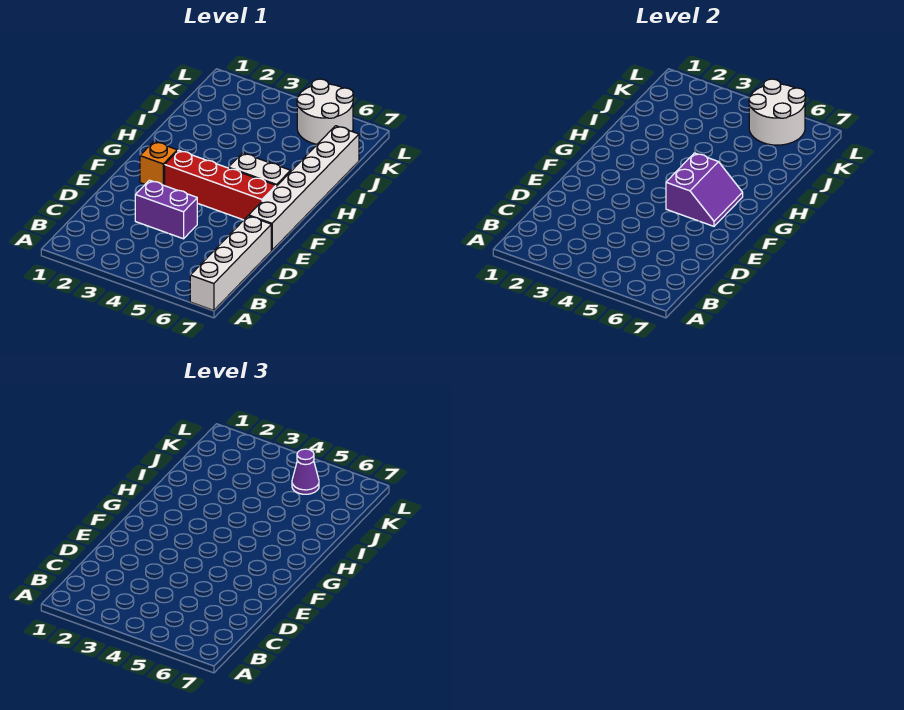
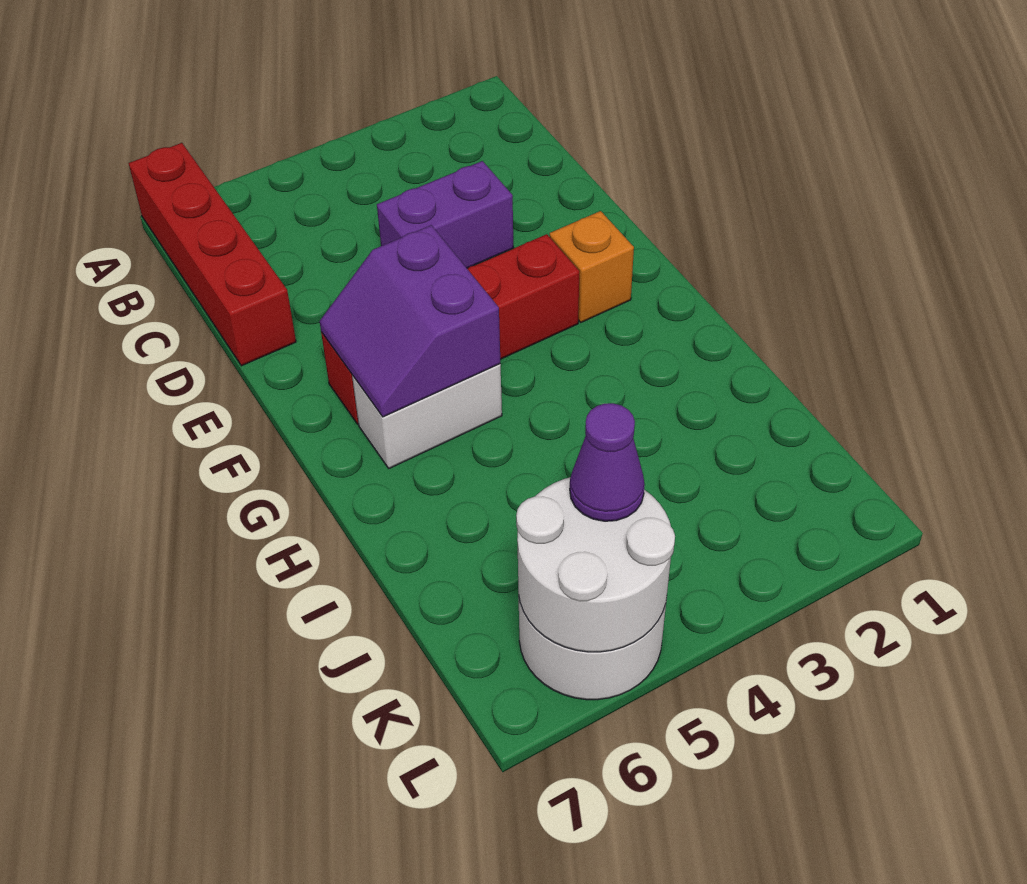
white brick A7:D7 level 1 -> red brick A7:D7 level 1
white brick E7:J7 level 1 -> none

